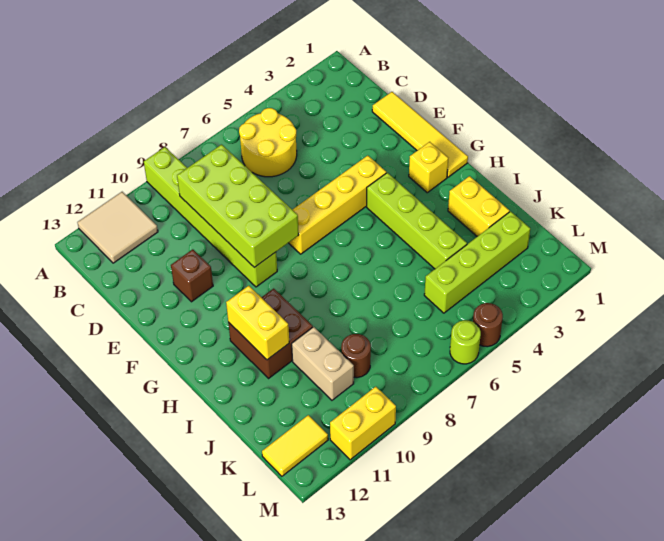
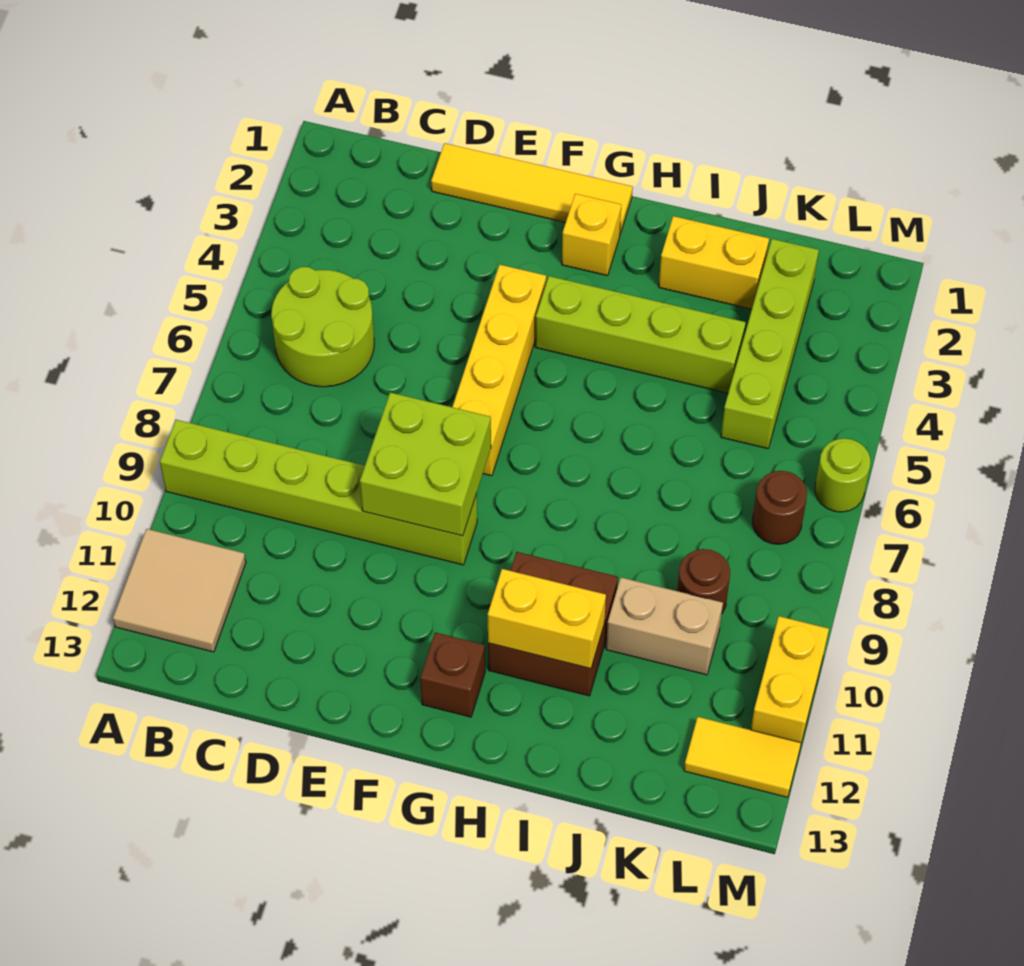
yellow round brick B5:C6 level 1 -> lime round brick B5:C6 level 1
lime brick C8:F9 level 2 -> lime brick E8:F9 level 2
brown brick E11 level 1 -> brown brick G12 level 1
yellow tile L12:L13 level 1 -> yellow tile L12:M12 level 1
brown round brick M5 level 1 -> brown round brick L7 level 1

